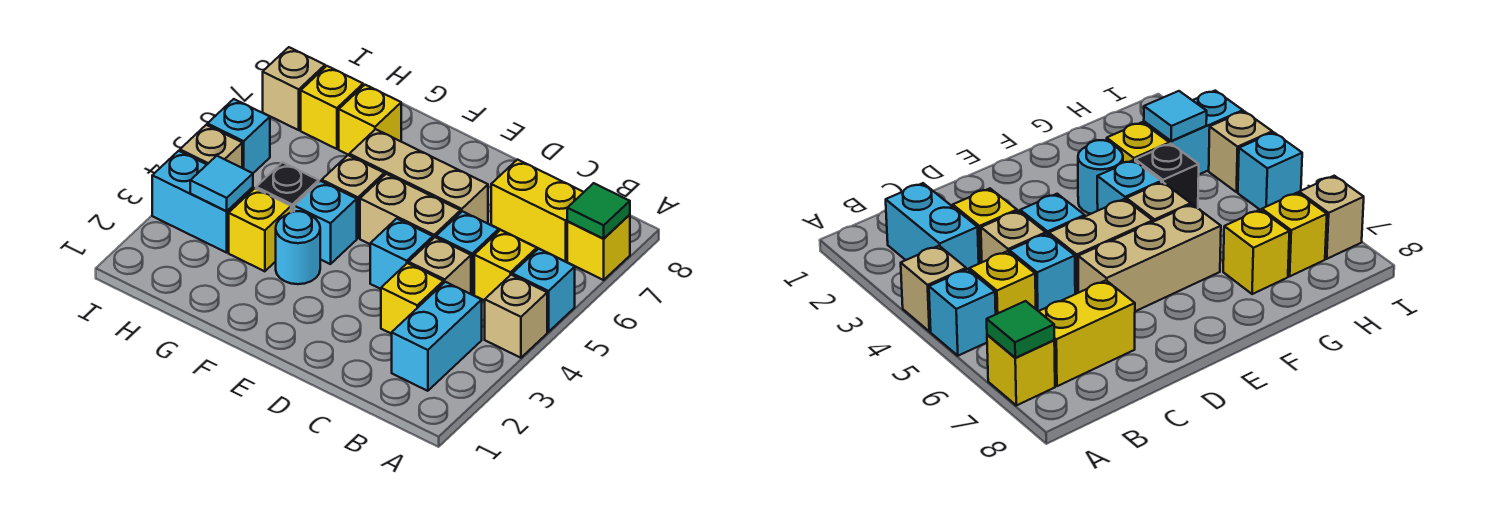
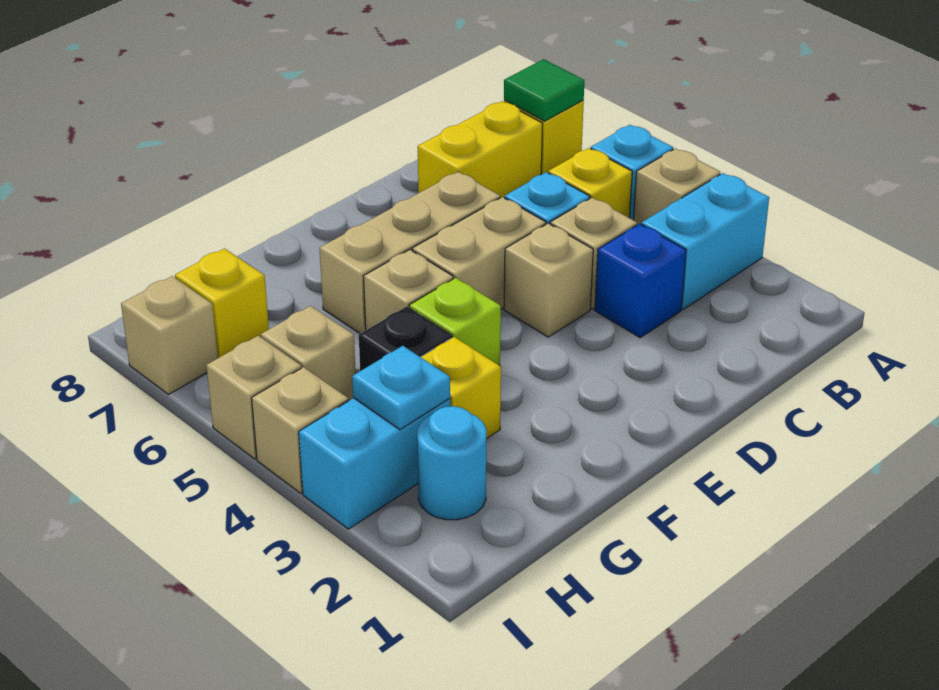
cyan brick B2:B3 level 1 -> cyan brick A3:B3 level 1
yellow brick C3 level 1 -> blue brick C3 level 1
cyan brick D4 level 1 -> tan brick D4 level 1
cyan round brick F3 level 1 -> cyan round brick H2 level 1
cyan brick F4 level 1 -> lime brick F4 level 1
yellow brick G7 level 1 -> none
cyan tile H3 level 2 -> cyan plate H3 level 2
none -> tan brick H5 level 1
cyan brick I5 level 1 -> tan brick I5 level 1

